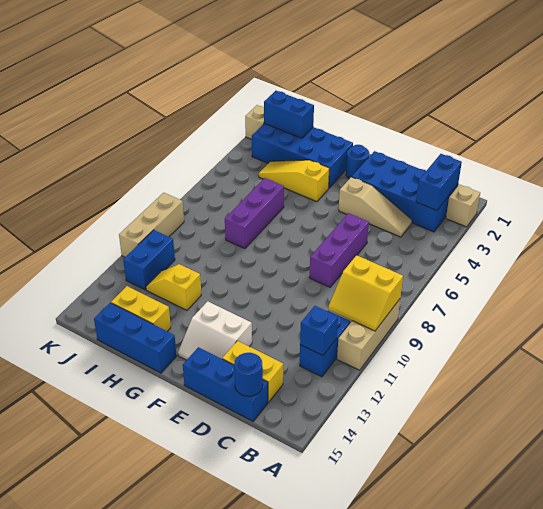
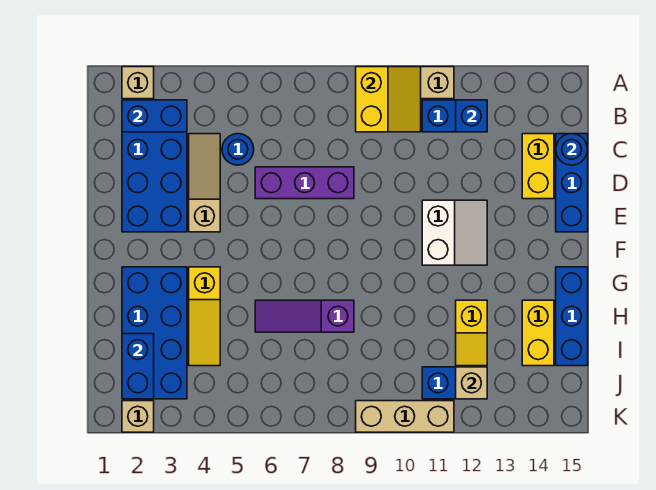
white slope E13:F14 level 1 top 13 -> white slope E11:F12 level 1 top 11
blue round brick F2 level 1 -> blue round brick C5 level 1
purple brick H6:H8 level 1 -> purple slope H6:H8 level 1 top 8
none -> tan brick J12 level 2

